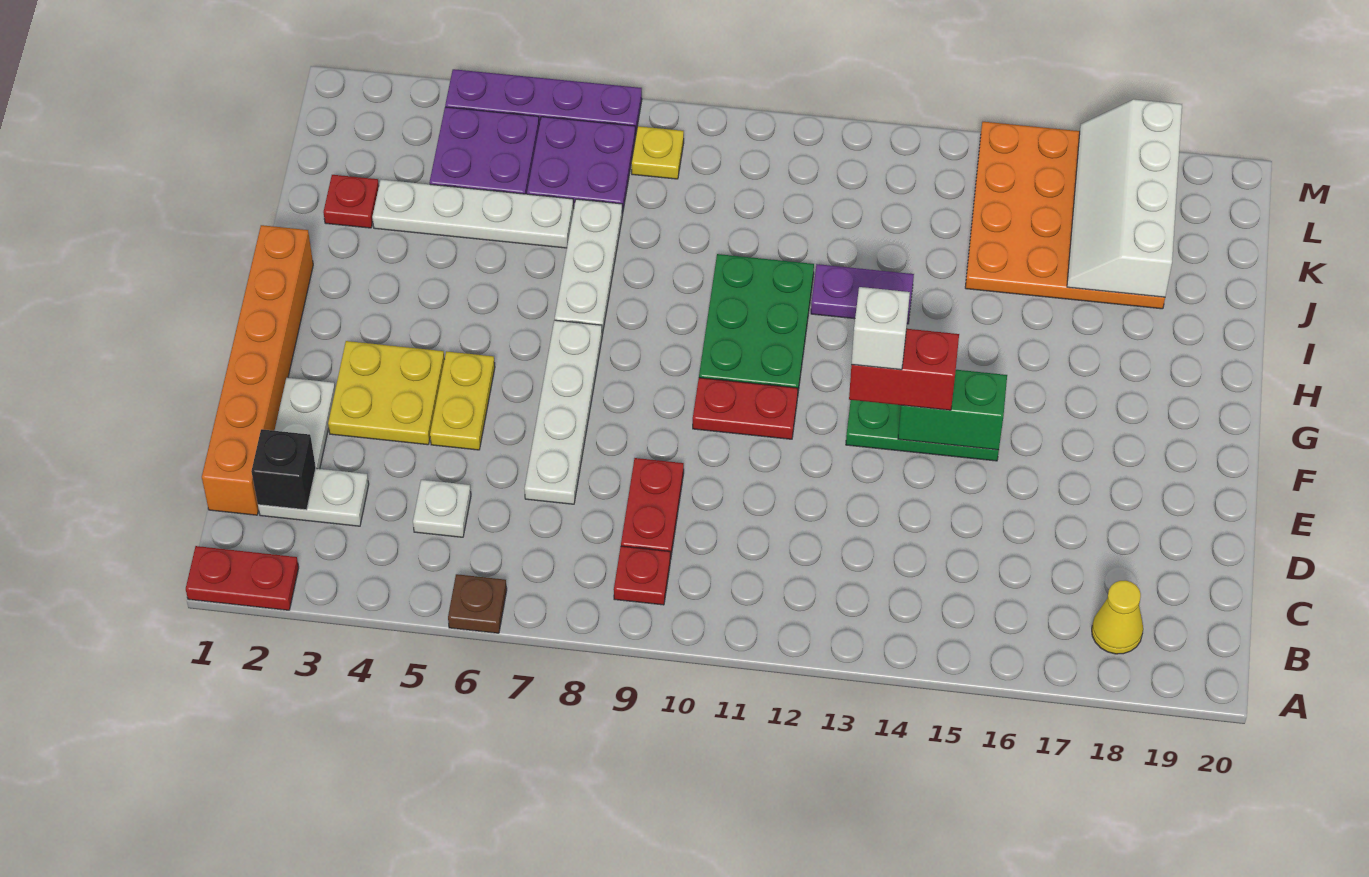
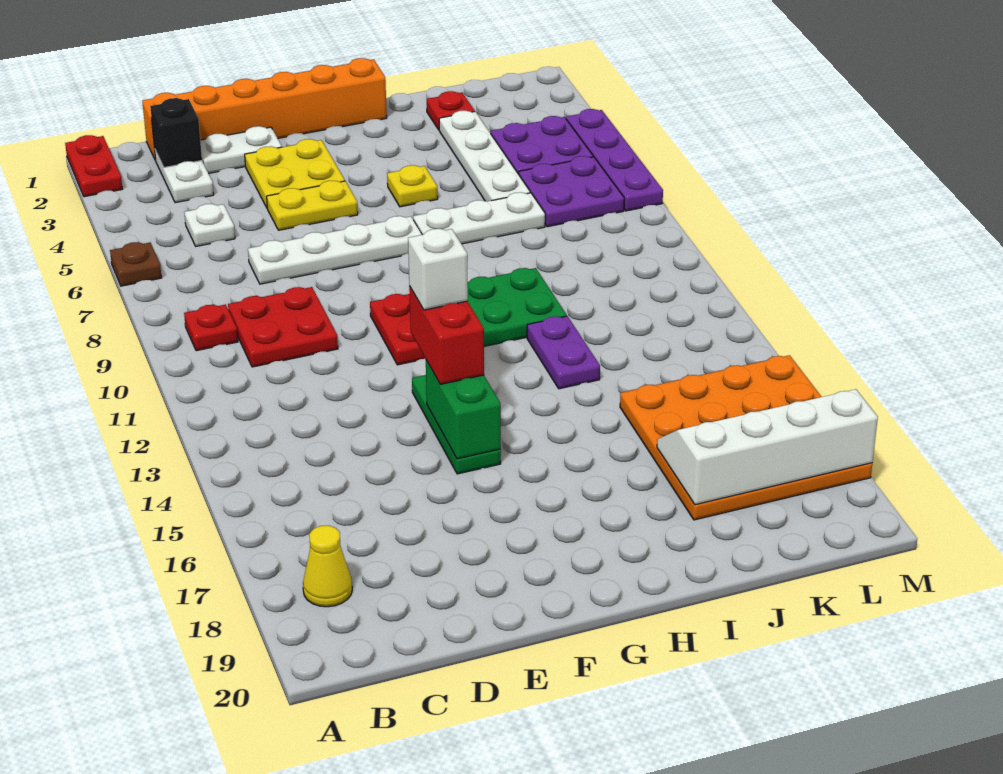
red plate C9:D9 level 1 -> red plate C9:D10 level 1
yellow plate L8 level 1 -> yellow plate H5 level 1

